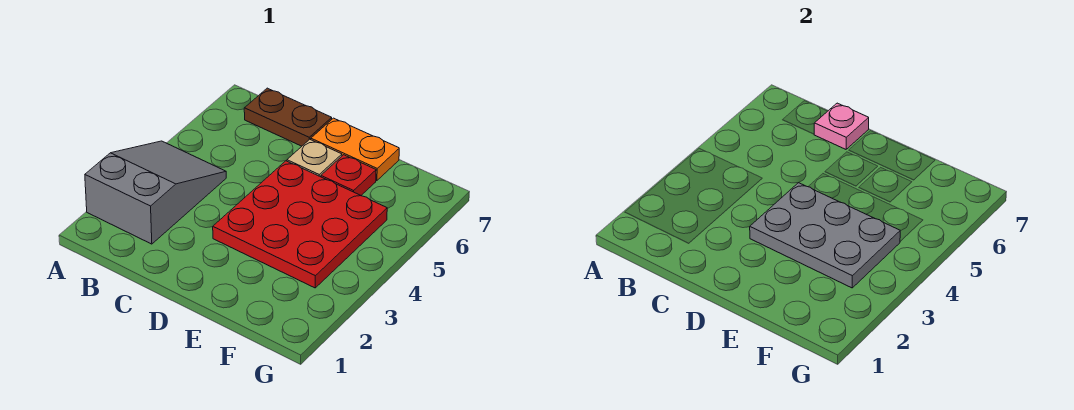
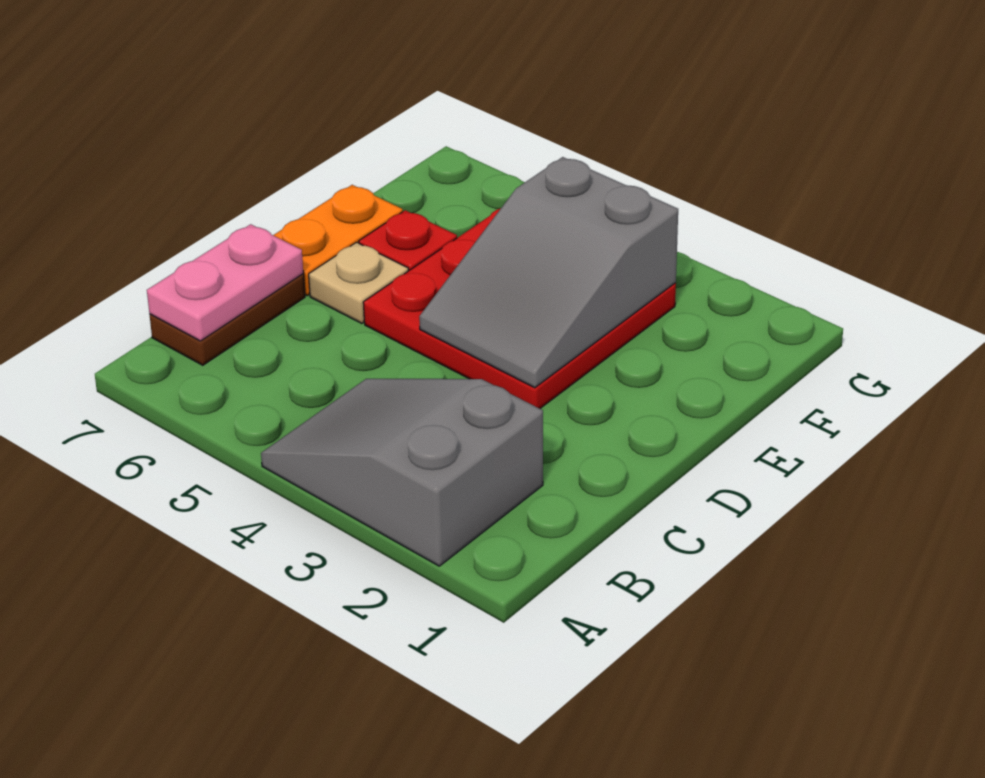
pink plate C7 level 2 -> pink plate B7:C7 level 2
grey plate D3:F4 level 2 -> grey slope D3:F4 level 2 top F

